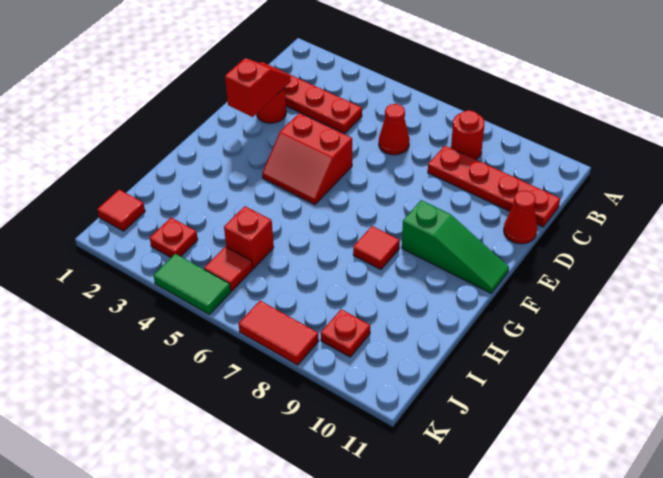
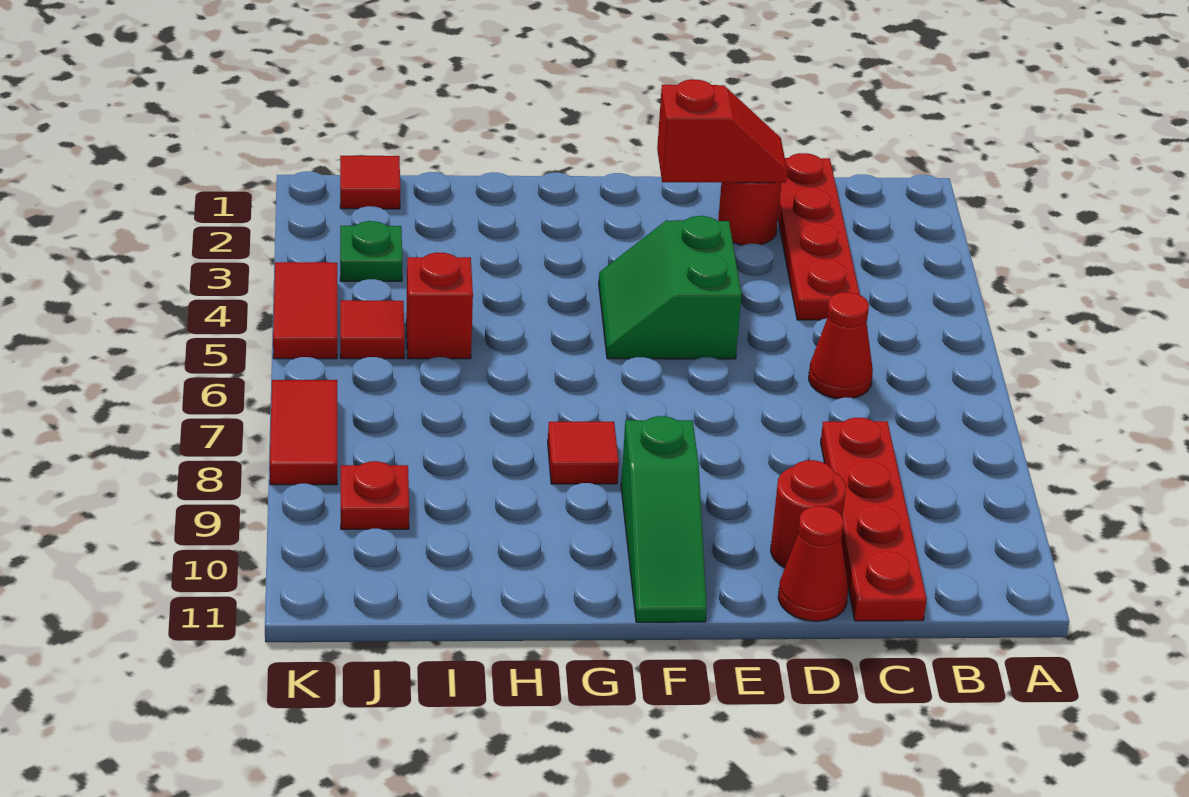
red round brick B8 level 1 -> red round brick D10 level 1
red slope E4:F5 level 1 top E -> green slope E4:F5 level 1 top E
red plate J3 level 1 -> green plate J3 level 1
green tile K4:K5 level 1 -> red tile K4:K5 level 1

